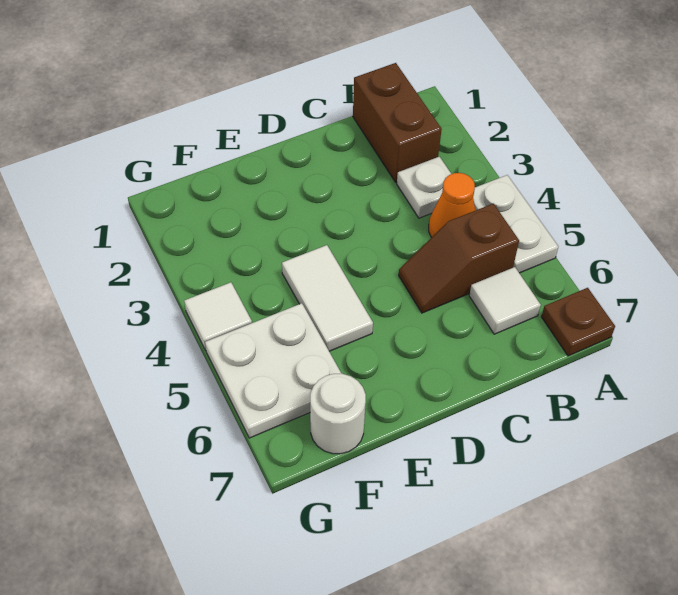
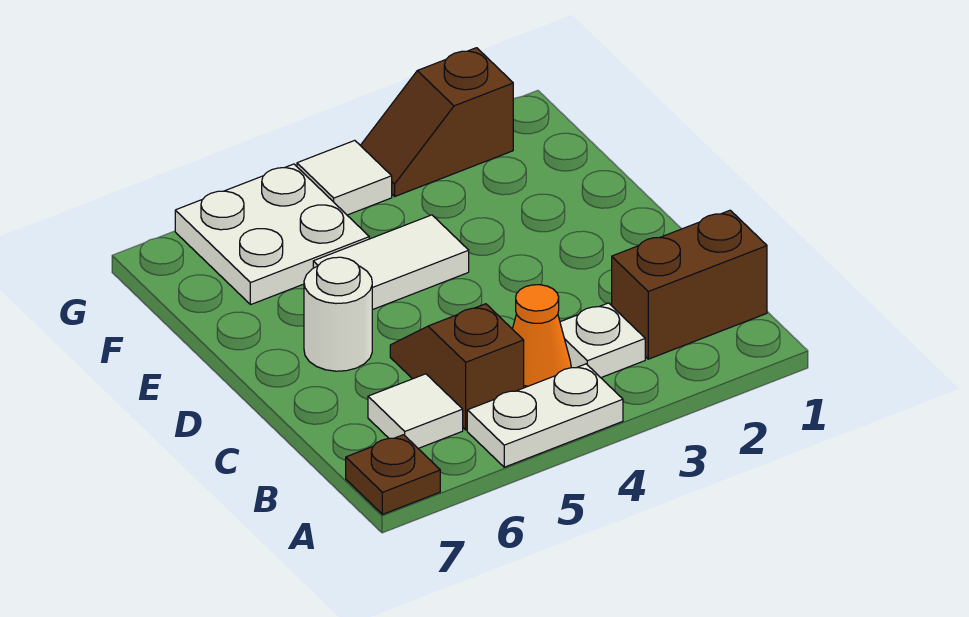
white round brick F7 level 1 -> white round brick D6 level 1
none -> brown slope G2:G3 level 1 top 2

